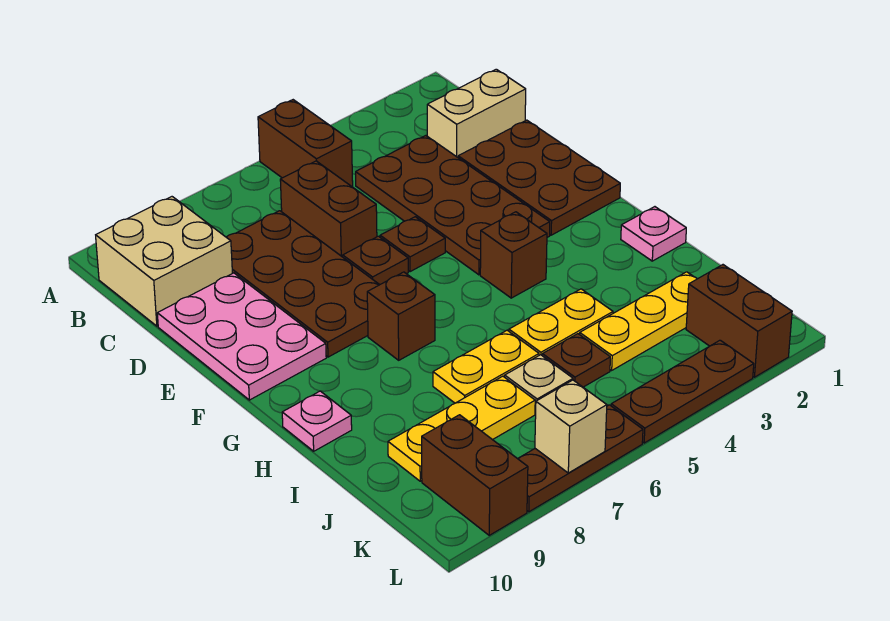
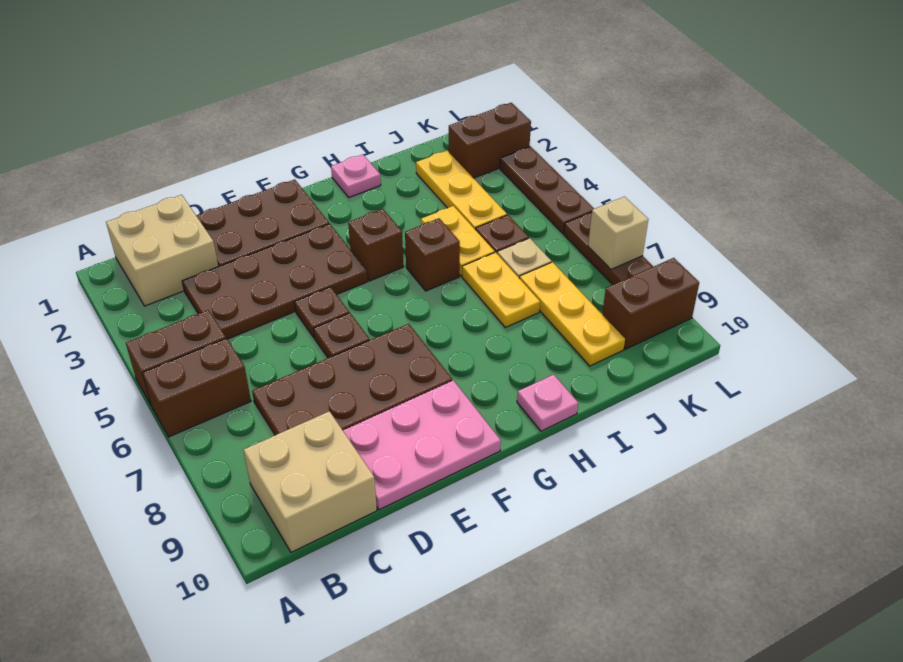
tan brick C1:C2 level 1 -> tan brick B1:C2 level 1
brown brick C6:D6 level 1 -> brown brick A6:B6 level 1
brown brick G7 level 1 -> brown brick H5 level 1

